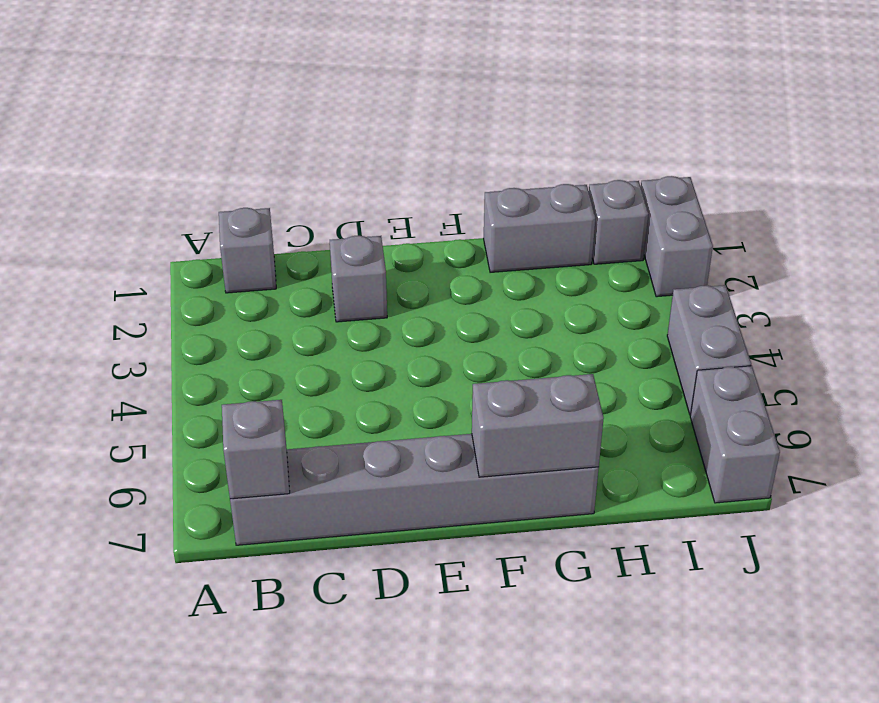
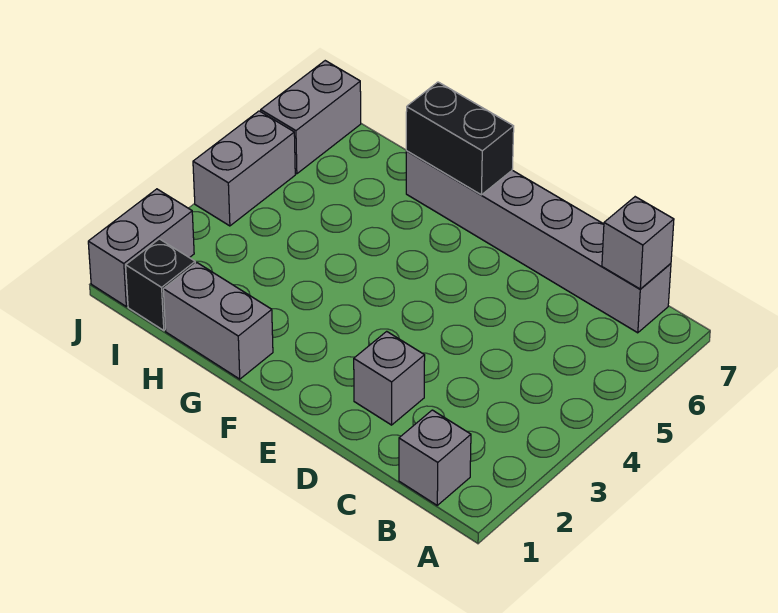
grey brick F7:G7 level 2 -> black brick F7:G7 level 2
grey brick I1 level 1 -> black brick I1 level 1

